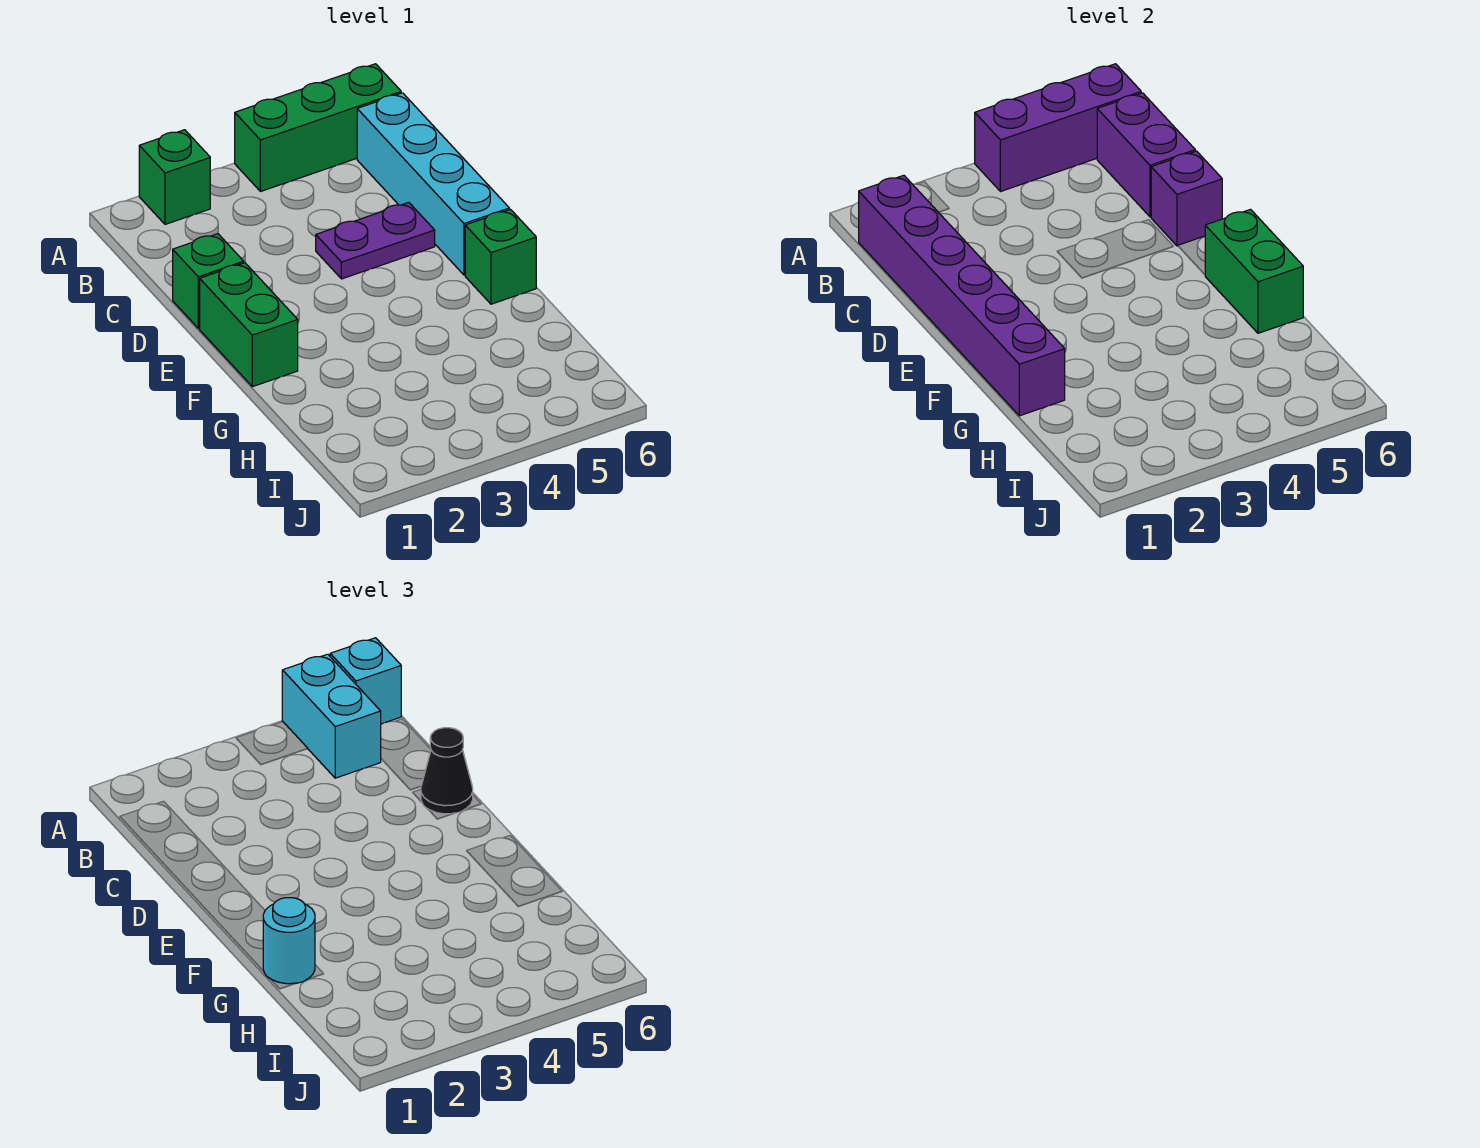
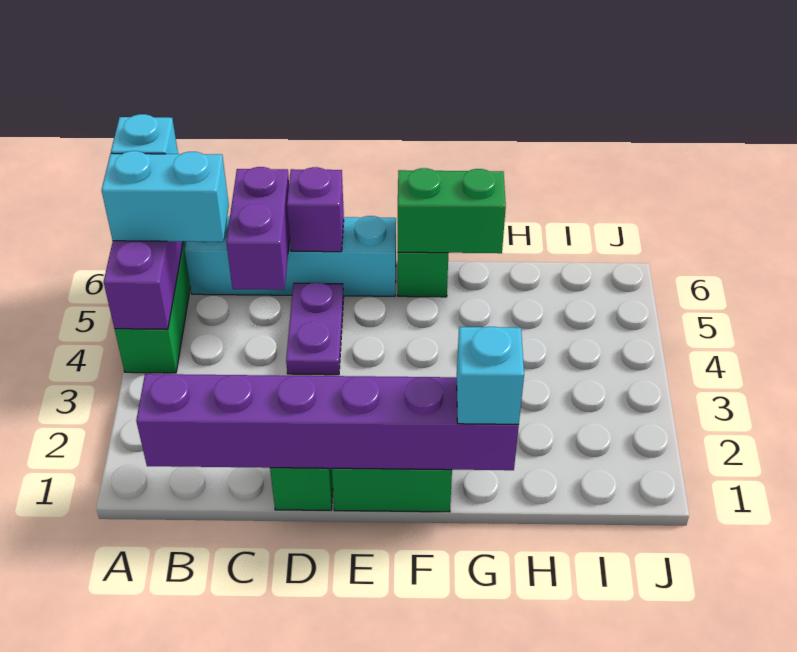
green brick A2 level 1 -> none
purple brick B6:C6 level 2 -> purple brick C5:C6 level 2
black cone D6 level 3 -> none
cyan round brick G1 level 3 -> cyan brick G1 level 3

